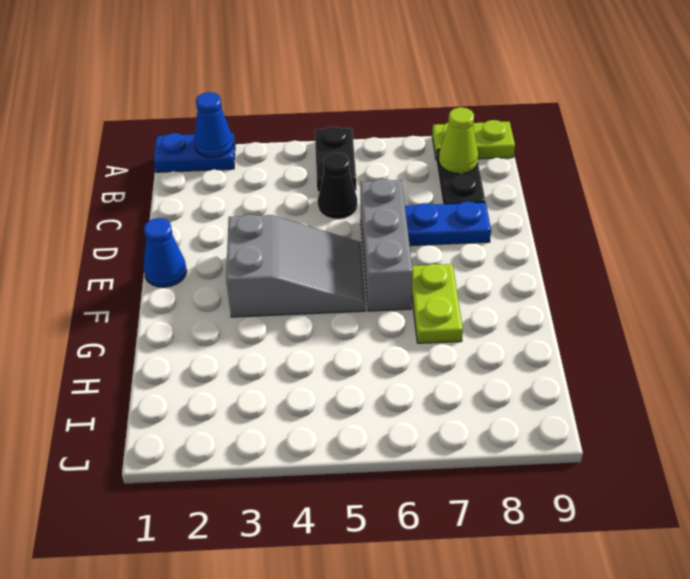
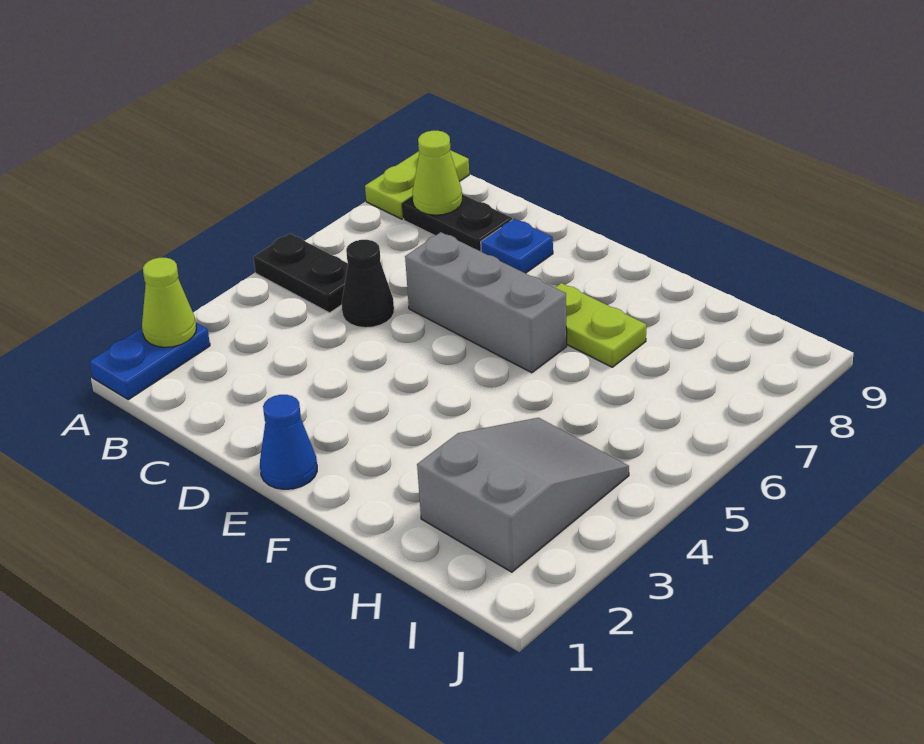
blue cone A2 level 2 -> lime cone A2 level 2
blue plate D7:D8 level 1 -> blue plate D8 level 1
grey slope E3:F5 level 1 top 3 -> grey slope H2:I4 level 1 top 2

